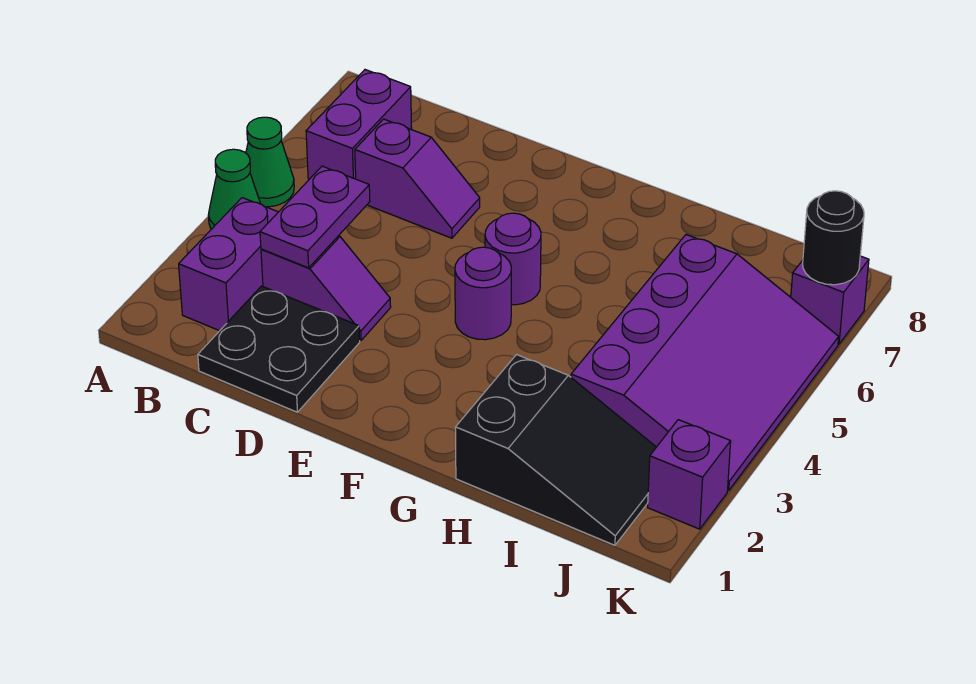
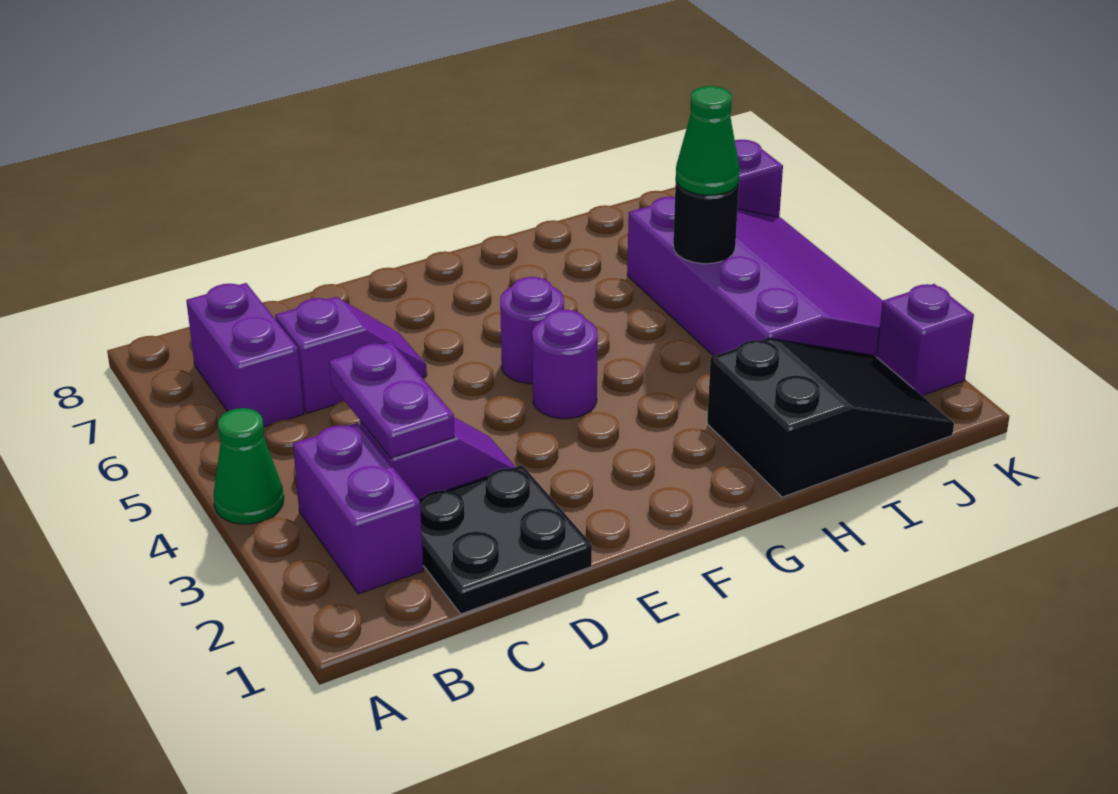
green cone A5 level 1 -> green cone I5 level 3
black round brick K7 level 2 -> black round brick I5 level 2

